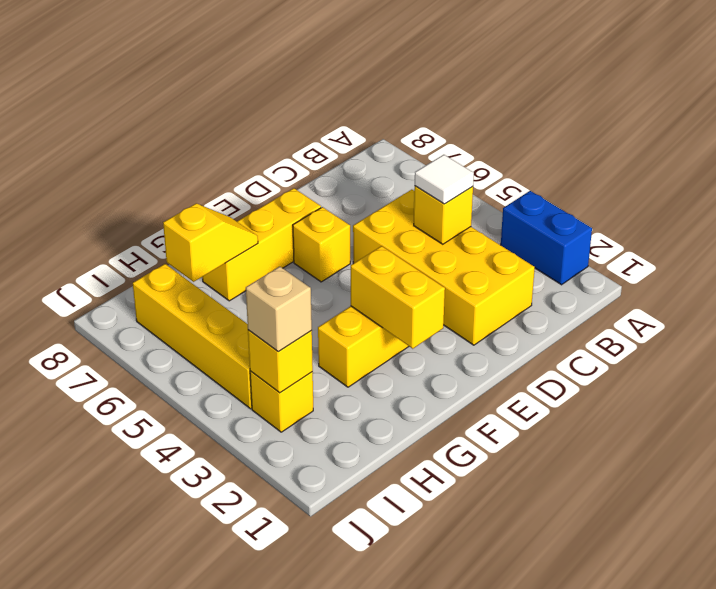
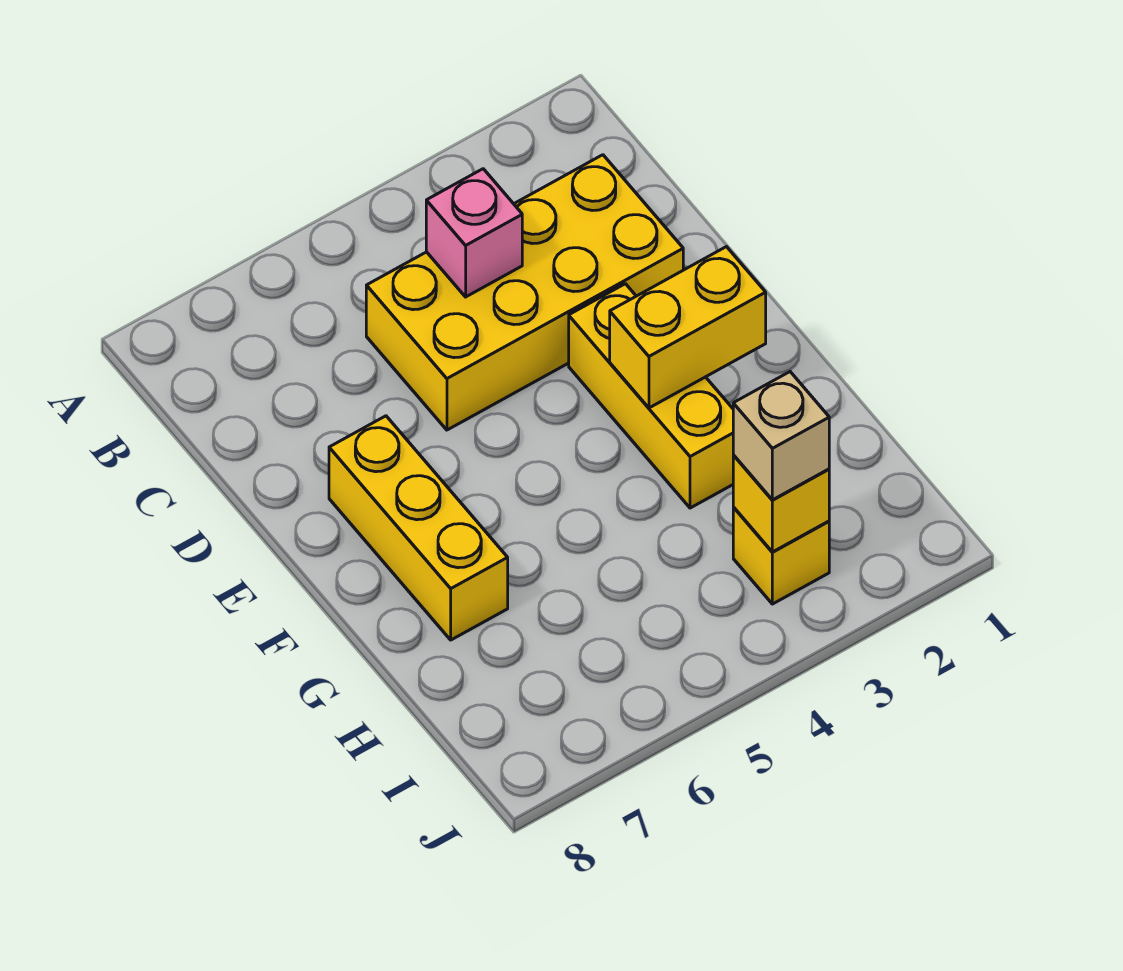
blue brick A2:A3 level 1 -> none
yellow brick C4 level 2 -> pink brick C4 level 2
white tile C4 level 3 -> none
yellow brick E6 level 1 -> none
yellow slope G7:H7 level 2 top H -> none
yellow brick I4:I7 level 1 -> none

